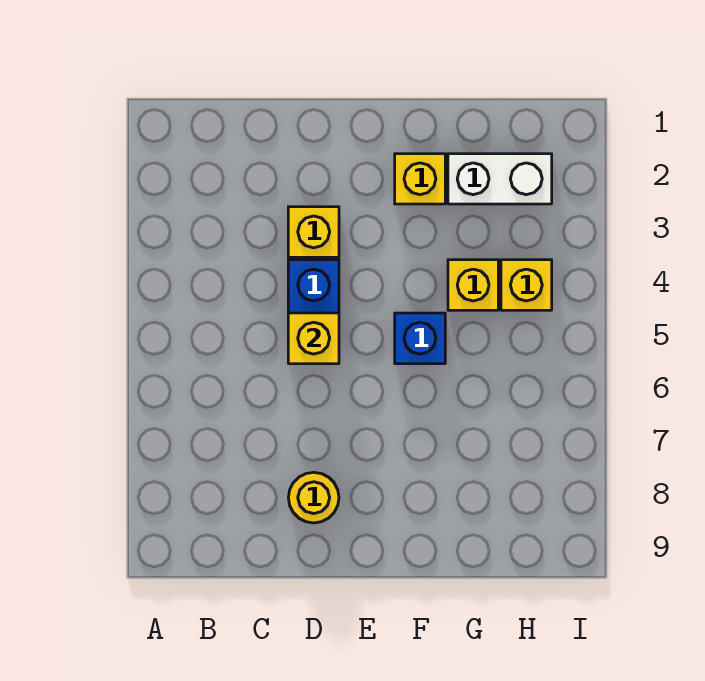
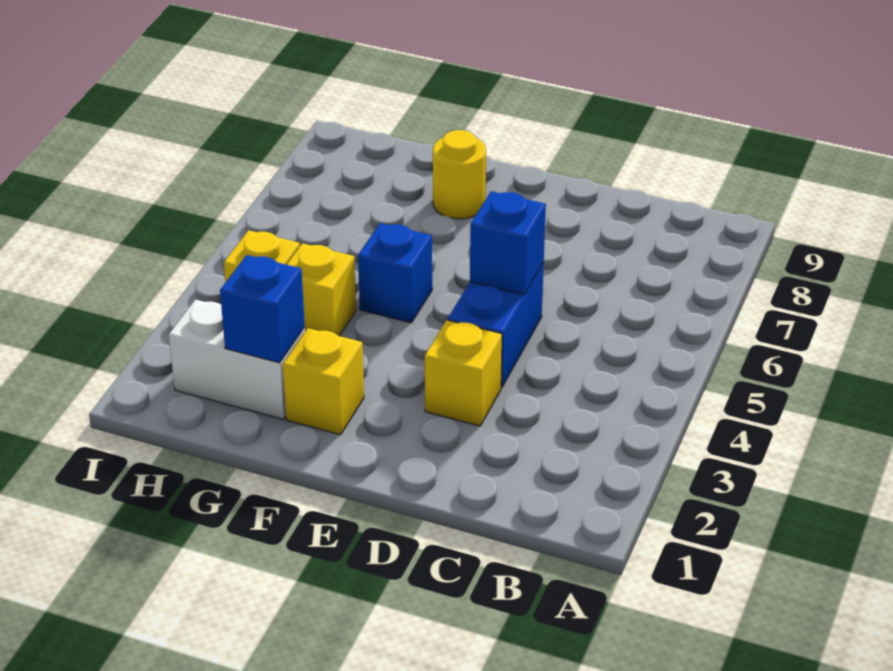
yellow brick D5 level 2 -> blue brick D5 level 2
yellow round brick D8 level 1 -> yellow round brick F8 level 1
none -> blue brick G2 level 2

